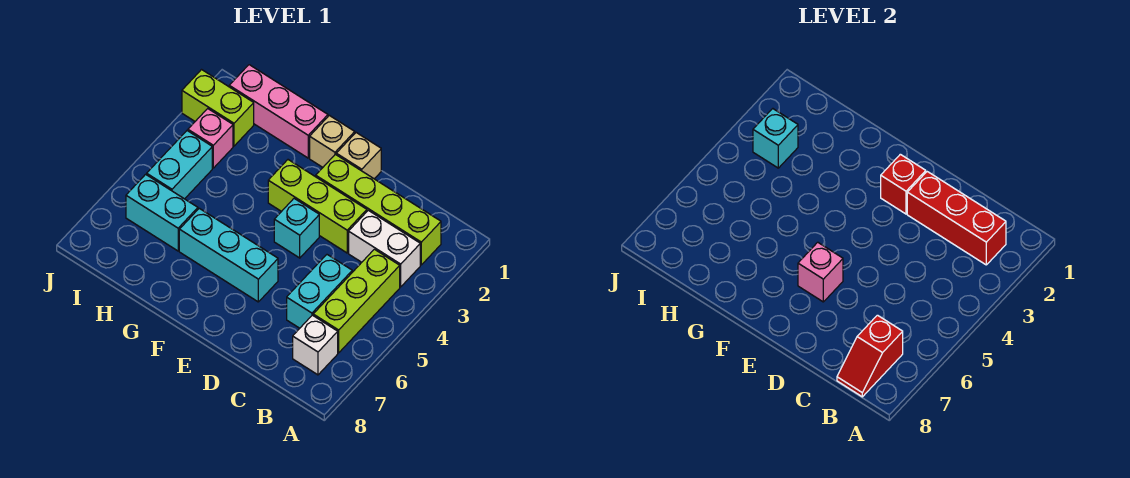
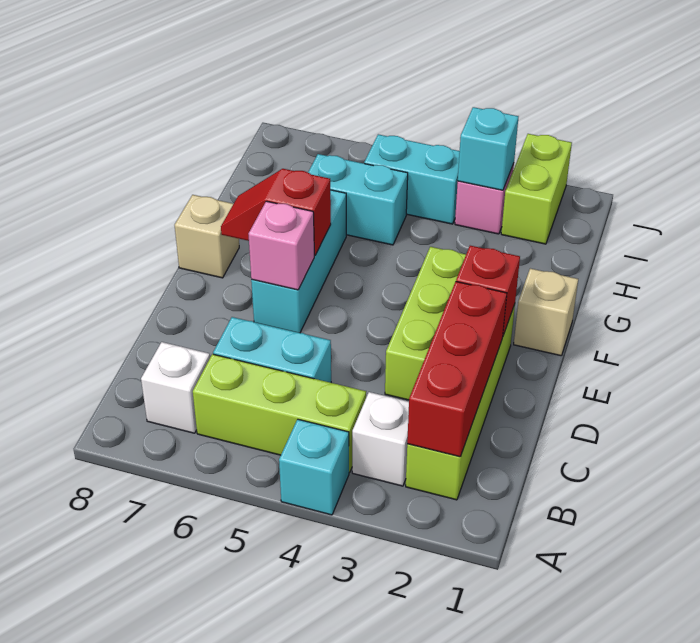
white brick B3:C3 level 1 -> white brick B3 level 1
red slope B7:B8 level 2 top 7 -> red slope F6:F7 level 2 top 6
tan brick E1 level 1 -> tan brick F8 level 1
cyan brick E4 level 1 -> cyan brick A4 level 1
pink brick G1:I1 level 1 -> none
cyan brick H6:I6 level 1 -> cyan brick H5:H6 level 1

